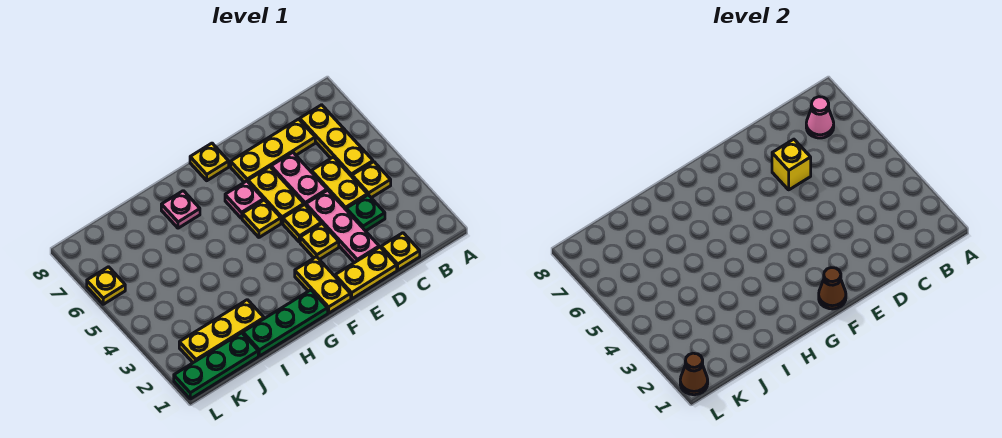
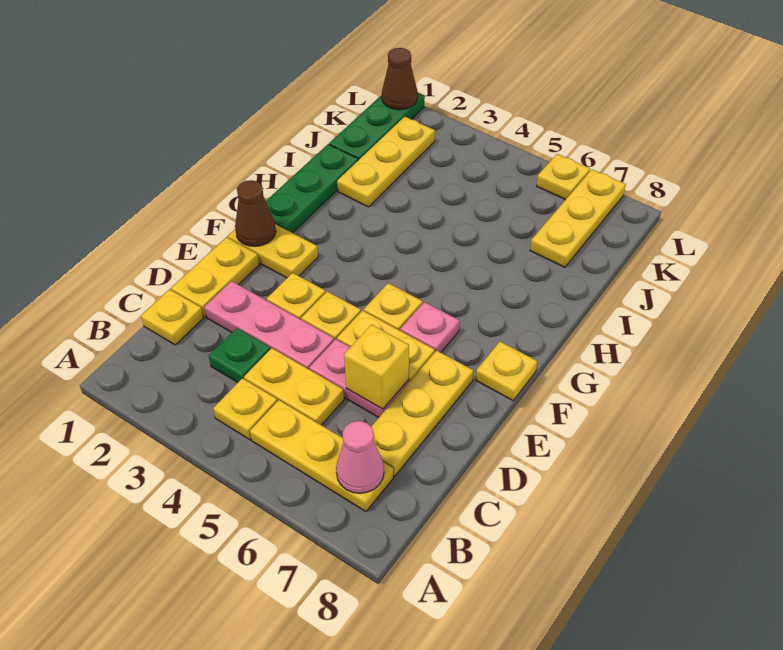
pink plate H7 level 1 -> none
none -> yellow plate J7:L7 level 1

